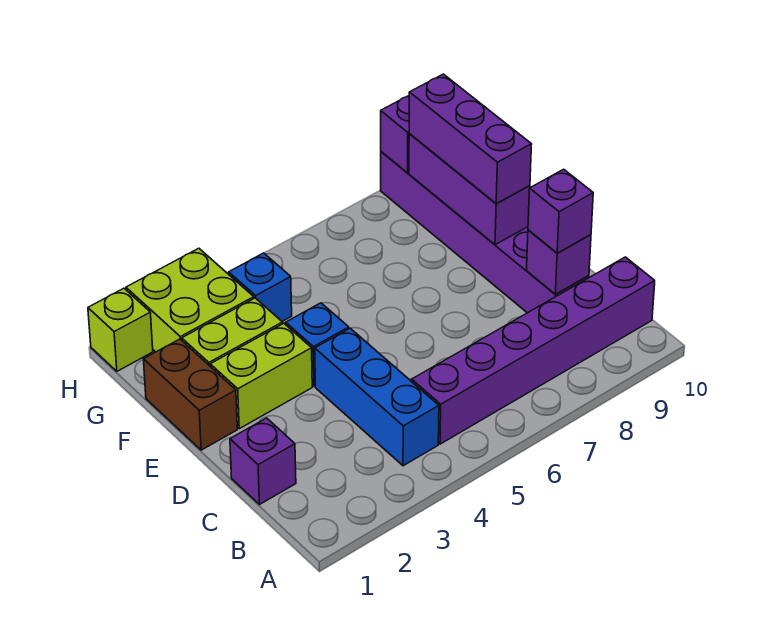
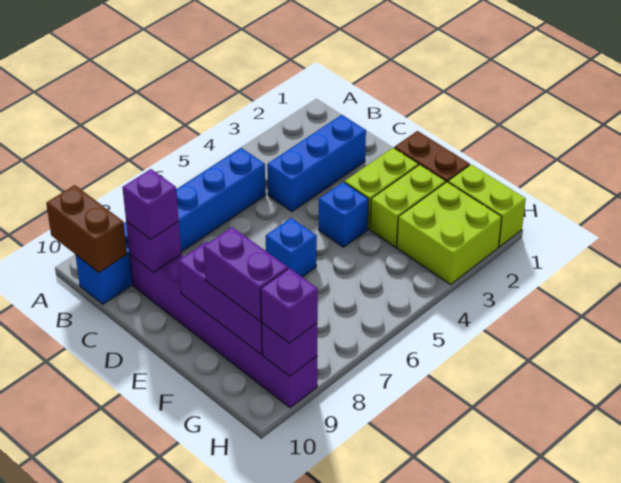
none -> brown brick A10:B10 level 2
blue brick B4:D4 level 1 -> blue brick C2:C4 level 1
purple brick B5:B10 level 1 -> blue brick B5:B10 level 1
purple brick C1 level 1 -> purple brick H9 level 3
purple brick E9:G9 level 3 -> purple brick F9:G9 level 3
blue brick G4 level 1 -> blue brick E6 level 1
lime brick H1 level 1 -> lime brick G1:H1 level 1

